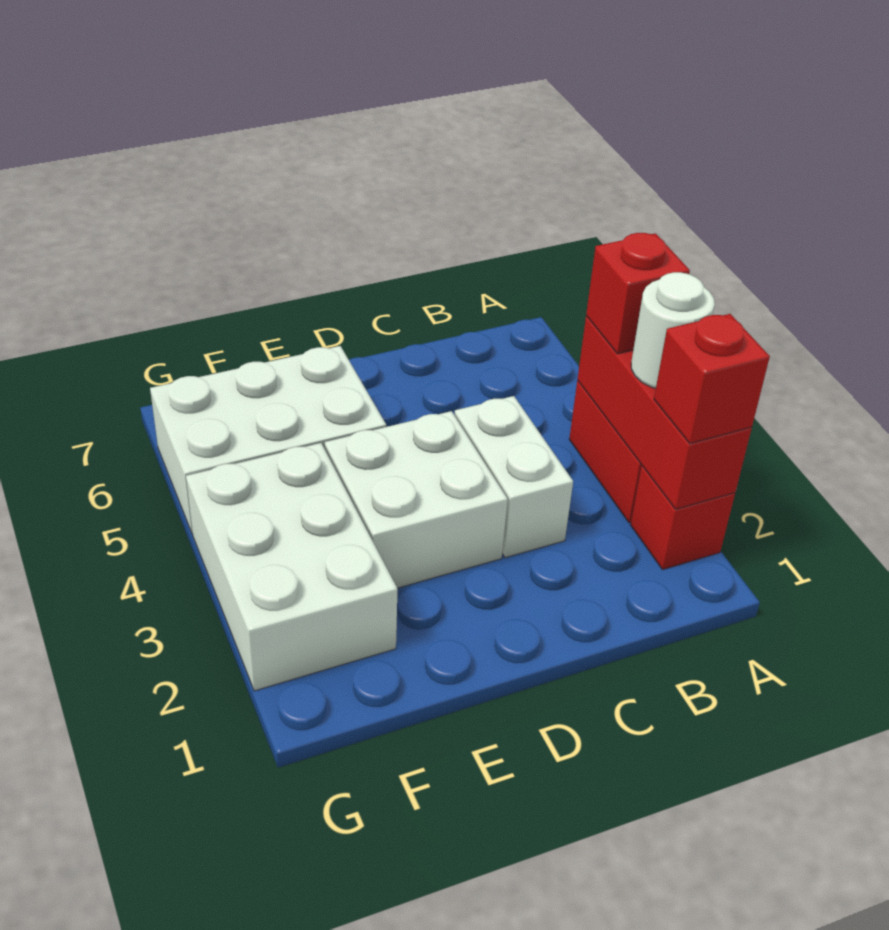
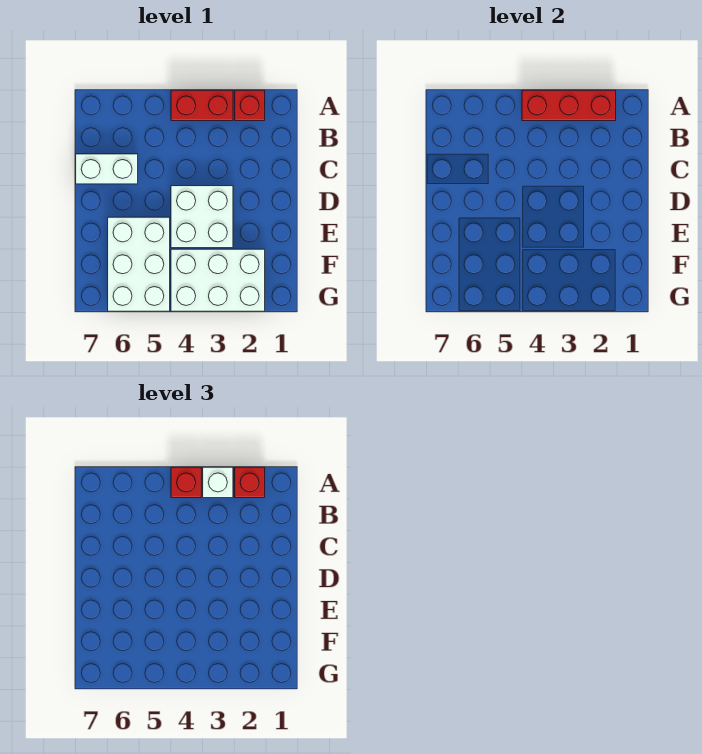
white round brick A3 level 3 -> white brick A3 level 3
white brick C3:C4 level 1 -> white brick C6:C7 level 1

